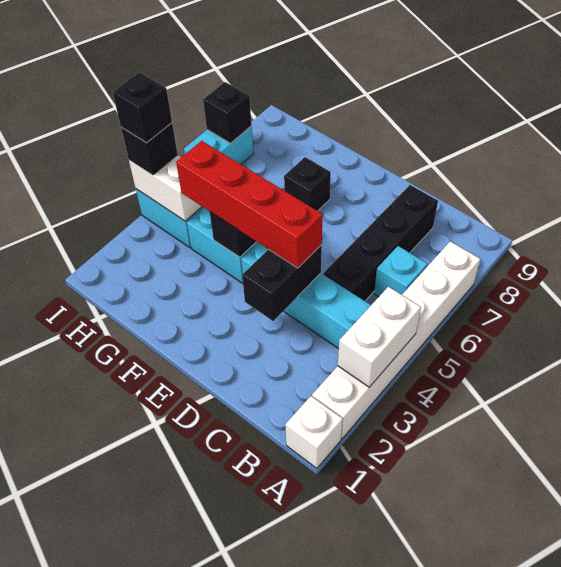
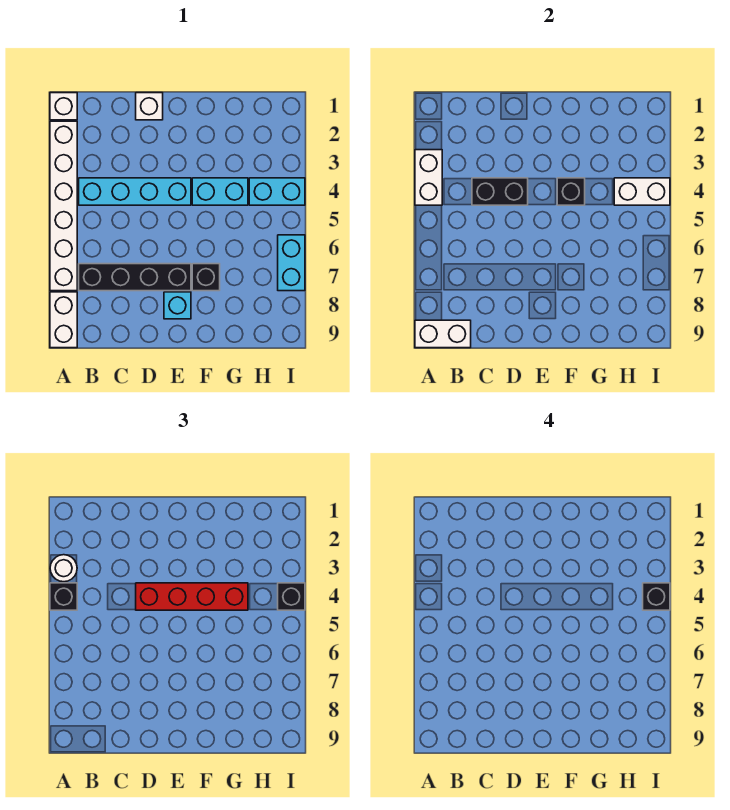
none -> white round brick A3 level 3
none -> white brick A8:A9 level 1
none -> white brick A9:B9 level 2
cyan brick B6 level 1 -> cyan brick E8 level 1
black brick C5:C8 level 1 -> black brick B7:E7 level 1
none -> white brick D1 level 1
black brick D3:D4 level 2 -> black brick C4:D4 level 2
black brick I7 level 2 -> black brick A4 level 3

